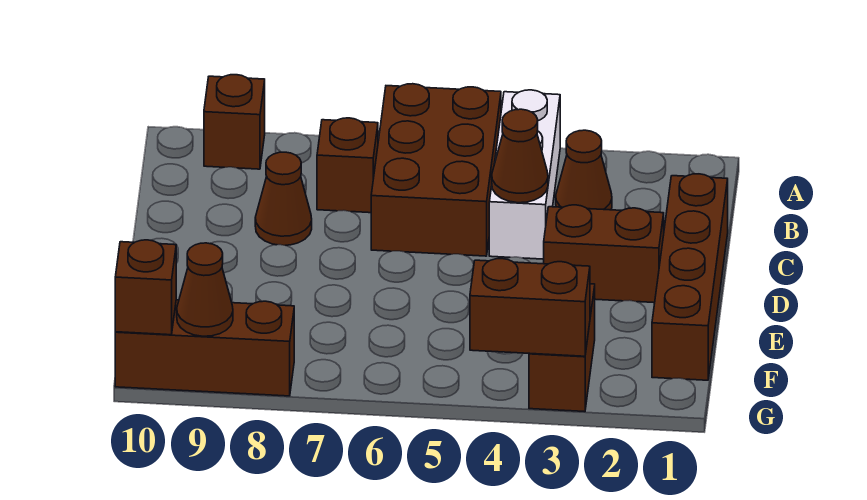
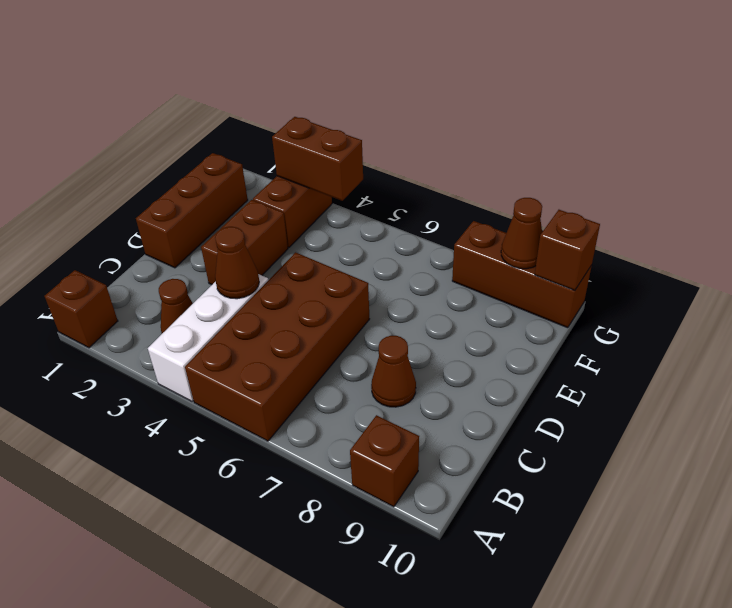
brown brick A5:C6 level 1 -> brown brick A5:D6 level 1
brown brick B7 level 1 -> brown brick A1 level 1
brown brick C1:F1 level 1 -> brown brick D1:F1 level 1
brown brick D2:D3 level 1 -> brown brick D3:E3 level 1

